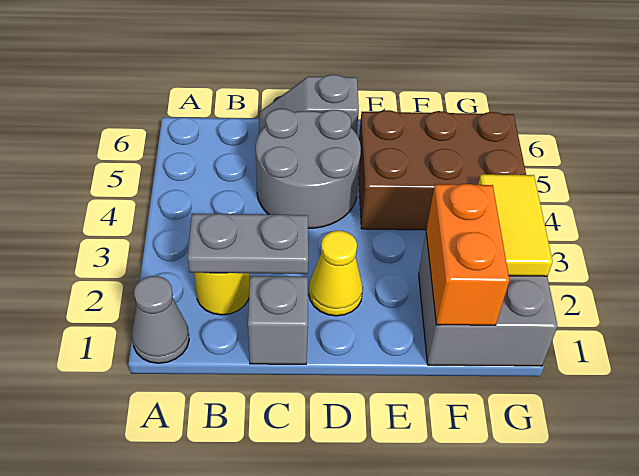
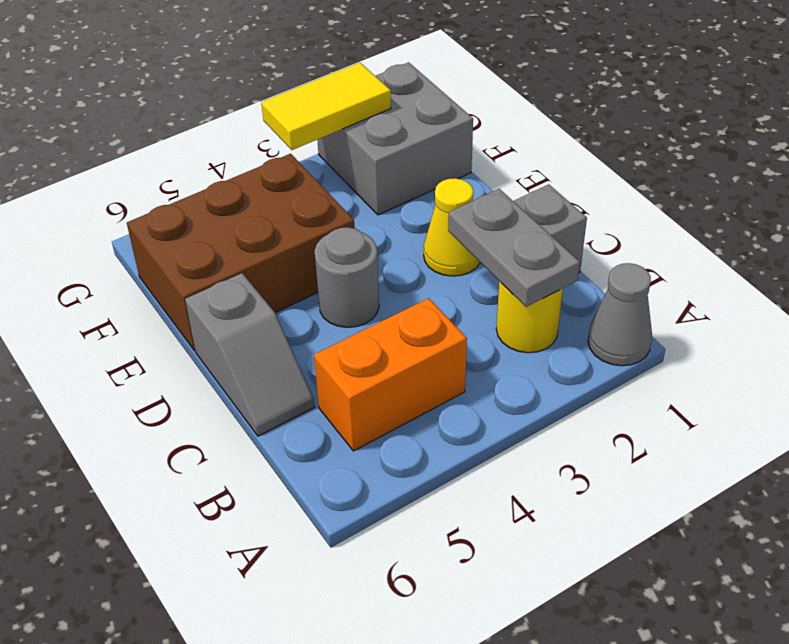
grey round brick C4:D5 level 1 -> grey round brick D4 level 1
brown brick E4:G5 level 1 -> brown brick E4:F6 level 1
orange brick F1:F2 level 2 -> orange brick B4:B5 level 1

